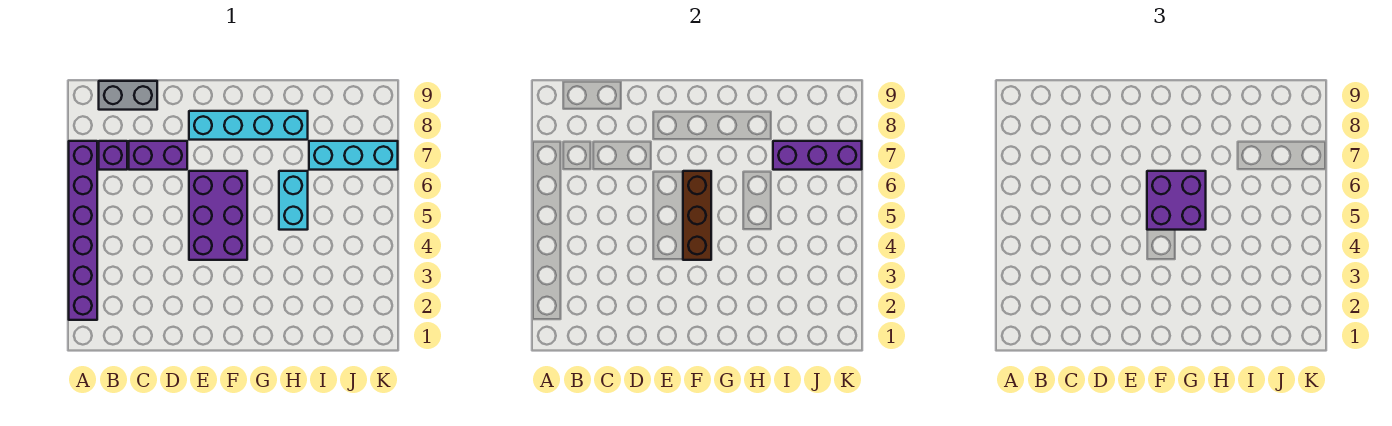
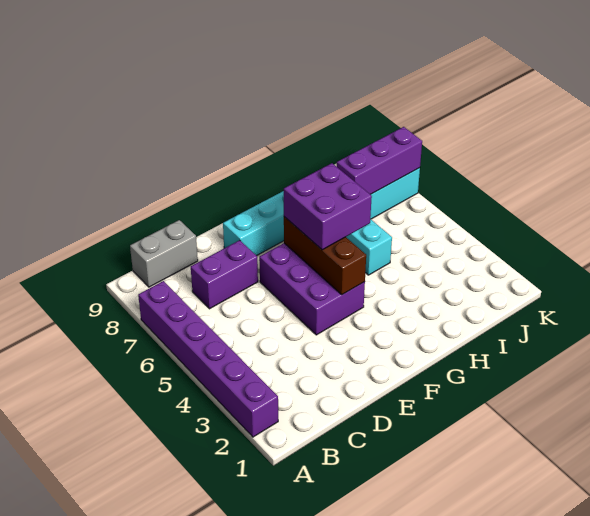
purple brick B7 level 1 -> none

